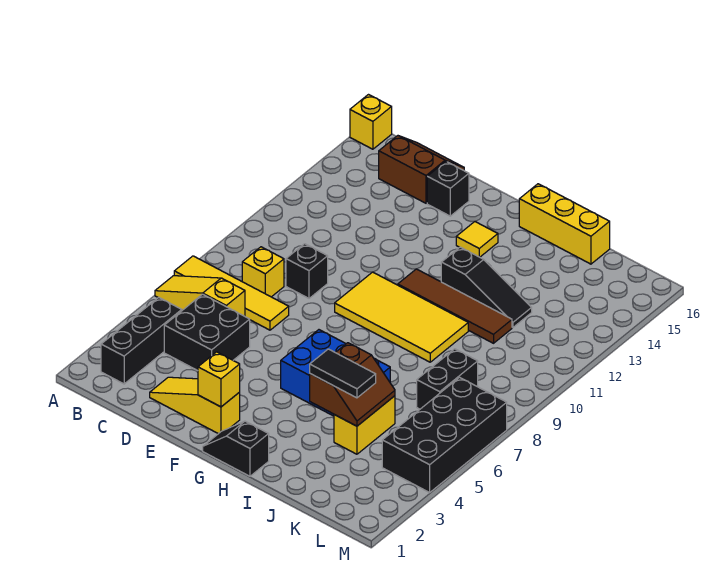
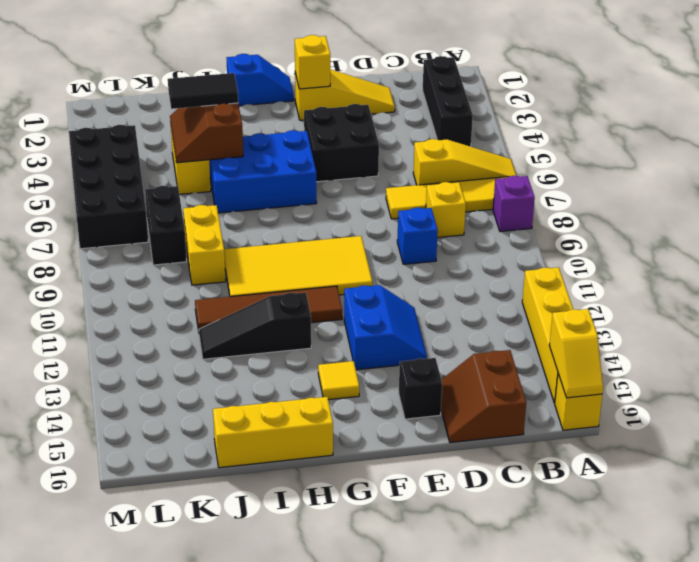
none -> purple brick A8 level 1
none -> yellow brick A12:A15 level 1
none -> yellow slope A15:A16 level 2 top 15
black brick C4:D5 level 1 -> black brick E4:F5 level 1
brown slope C15:D16 level 1 top 15 -> brown slope C15:D16 level 1 top C
black brick D9 level 1 -> blue brick D9 level 1
none -> blue slope E12:F13 level 1 top F
black slope G1:H1 level 1 top H -> blue slope G1:H1 level 1 top H
none -> yellow brick J8:J9 level 1

